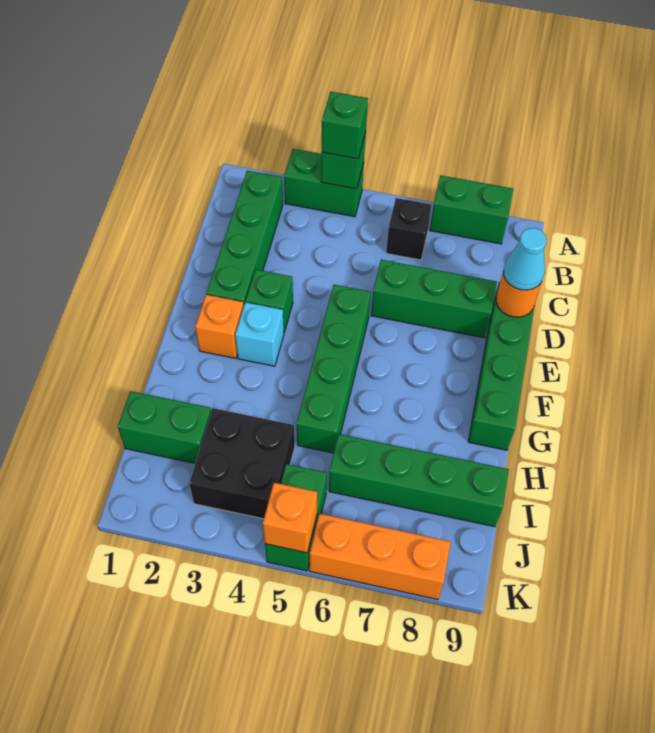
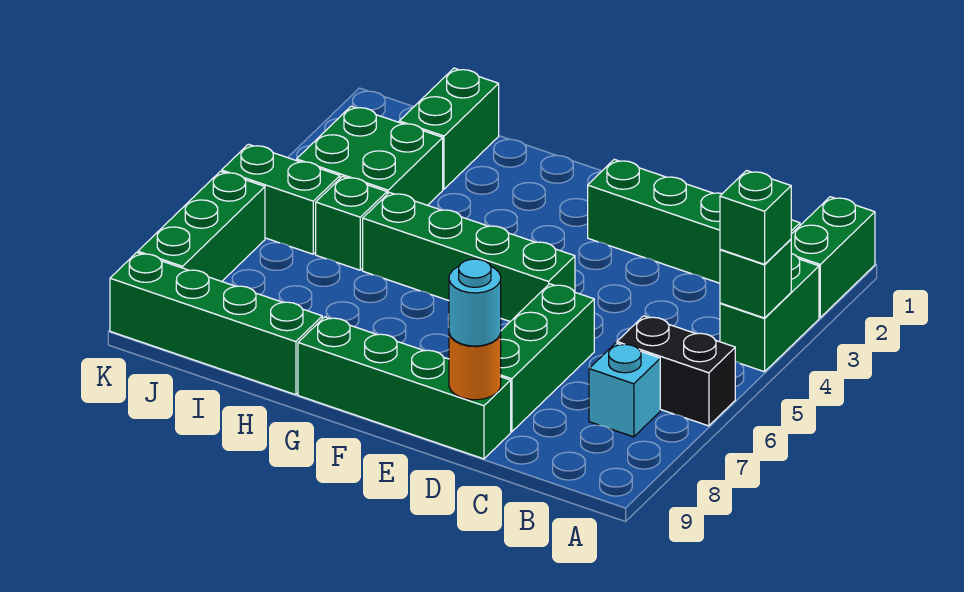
green brick A7:A8 level 1 -> green brick A1:A2 level 1
black brick B6 level 1 -> black brick A6:B6 level 1
cyan cone D9 level 3 -> cyan round brick D9 level 3
green brick E3 level 1 -> green brick I5 level 1
orange brick F2 level 1 -> none
cyan brick F3 level 1 -> cyan brick B7 level 1
black brick I3:J4 level 1 -> green brick I3:J4 level 1
green brick I6:I9 level 1 -> green brick H9:K9 level 1
orange brick K5 level 2 -> none
orange brick K6:K8 level 1 -> green brick K6:K8 level 1

